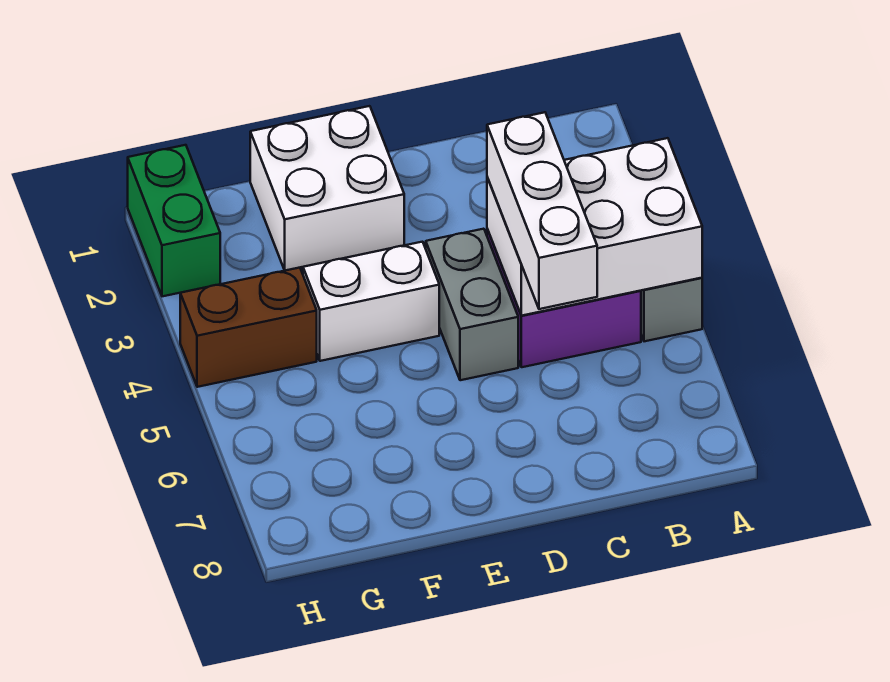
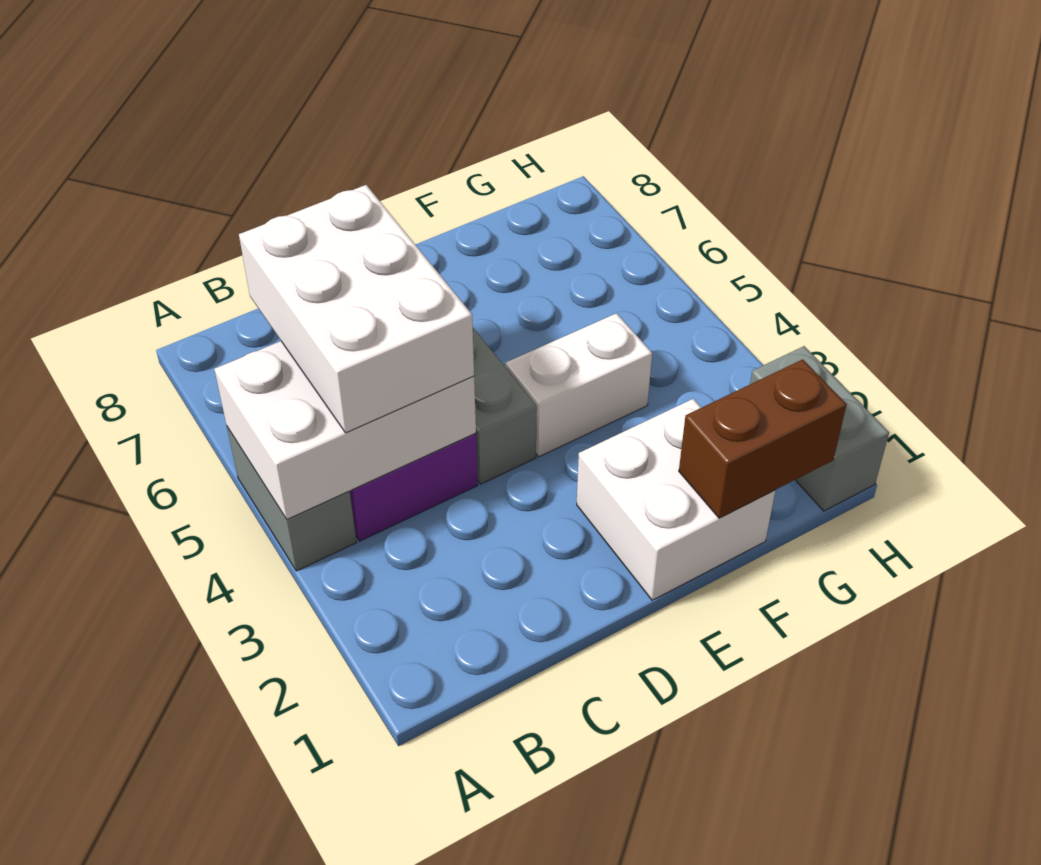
white brick C4:C6 level 3 -> white brick B4:C6 level 3
brown brick G4:H4 level 1 -> brown brick F1:G1 level 2
green brick H1:H2 level 1 -> grey brick H1:H2 level 1

